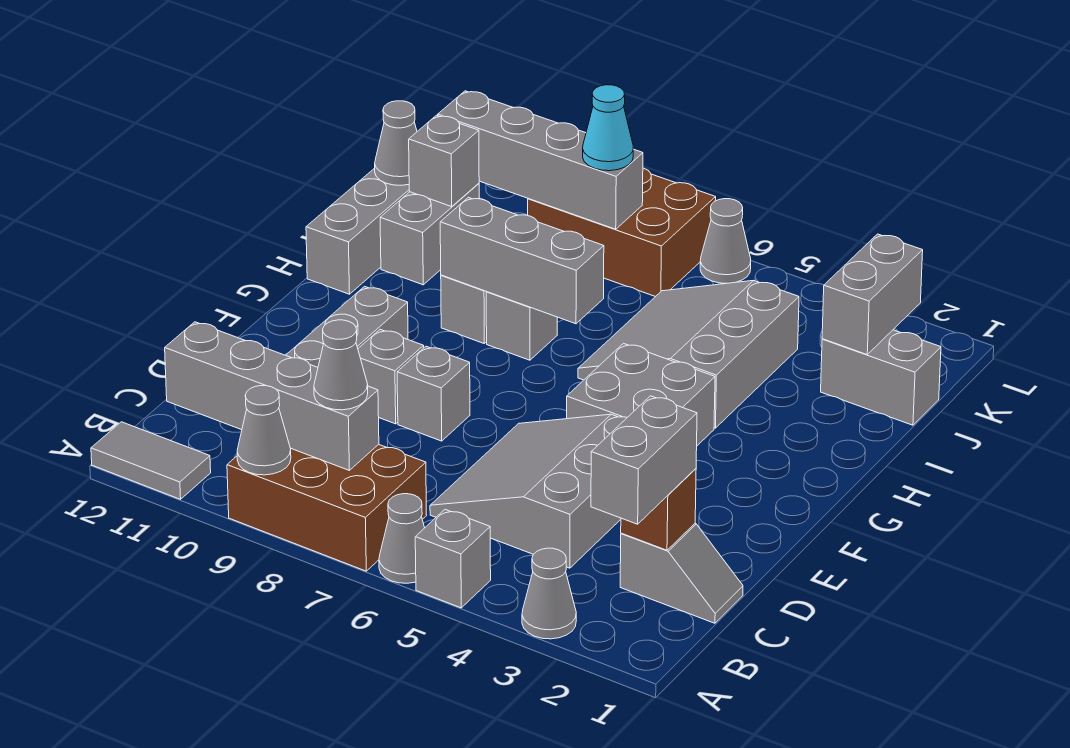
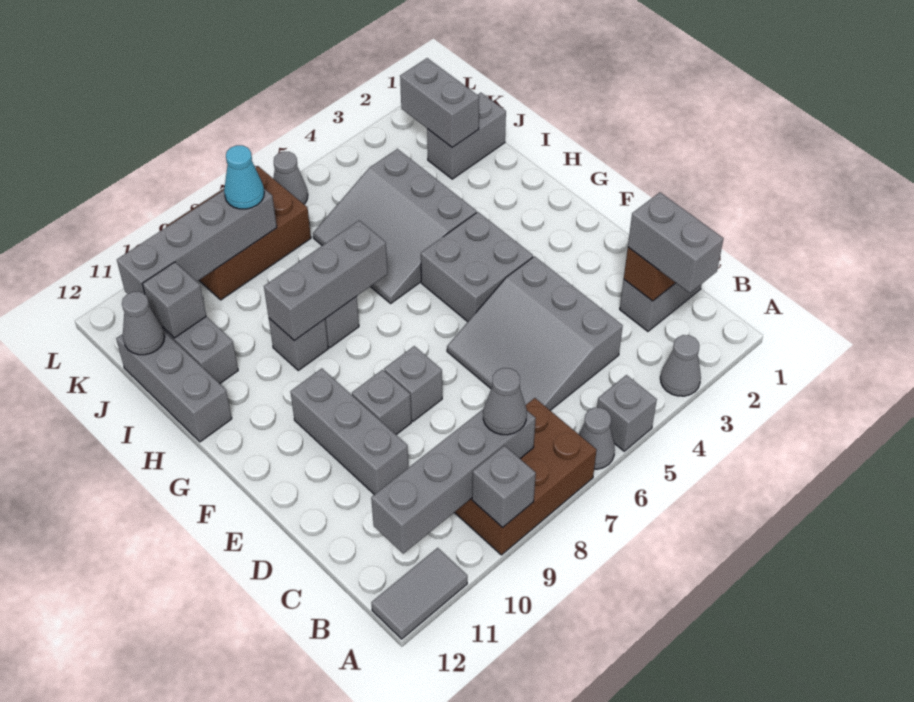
grey cone A9 level 2 -> grey brick A9 level 2

